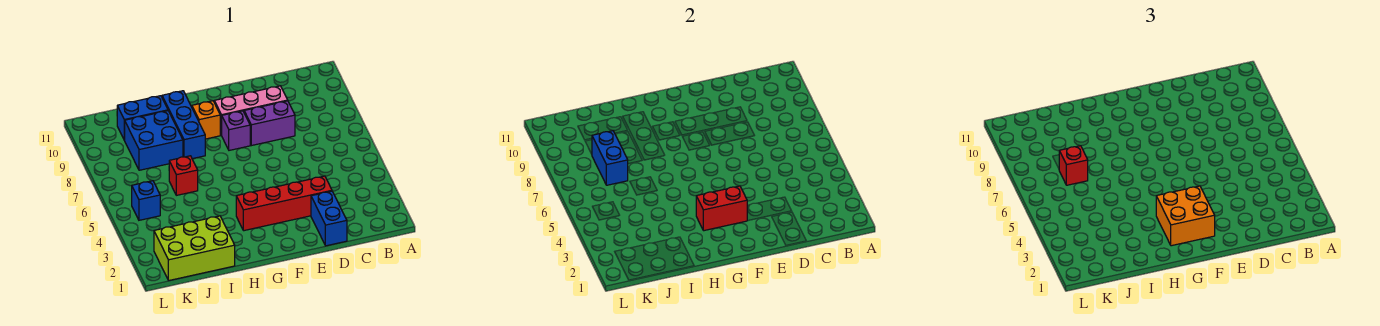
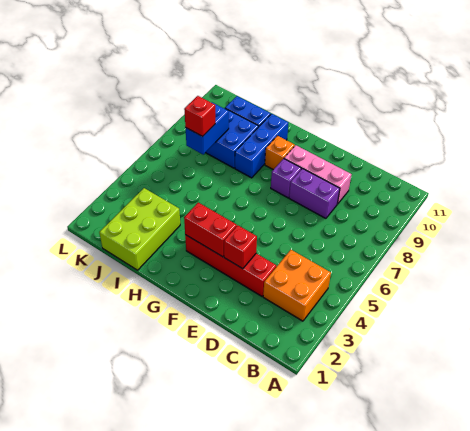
blue brick D1:D2 level 1 -> none
orange brick F2:G3 level 3 -> orange brick B3:C4 level 1
lime brick I1:K2 level 1 -> lime brick I1:J3 level 1
red brick I6 level 1 -> red brick E3 level 2
blue brick K5 level 1 -> none

